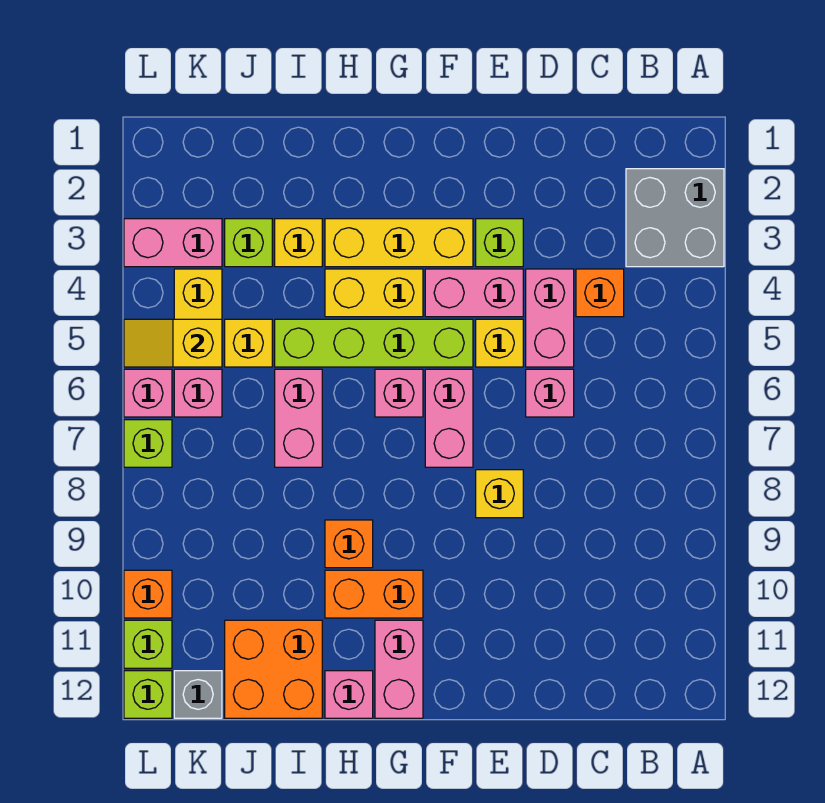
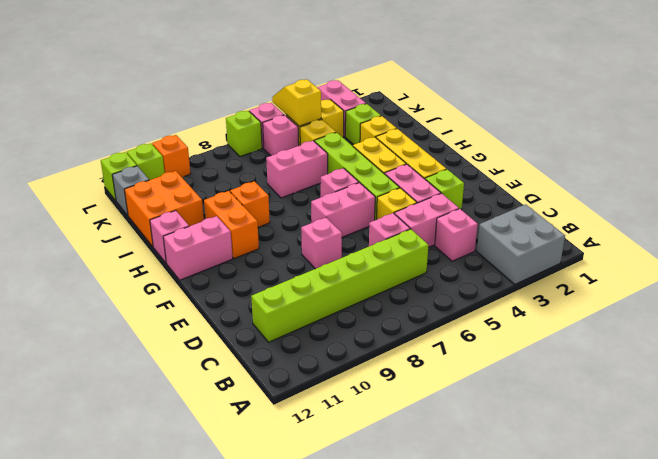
orange brick C4 level 1 -> pink brick C4 level 1
none -> lime brick C6:C11 level 1
yellow brick E8 level 1 -> pink brick E8 level 1

